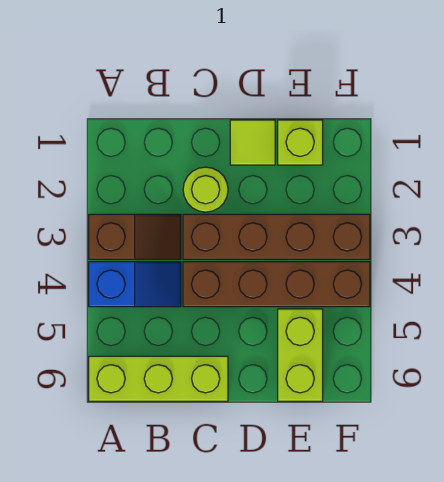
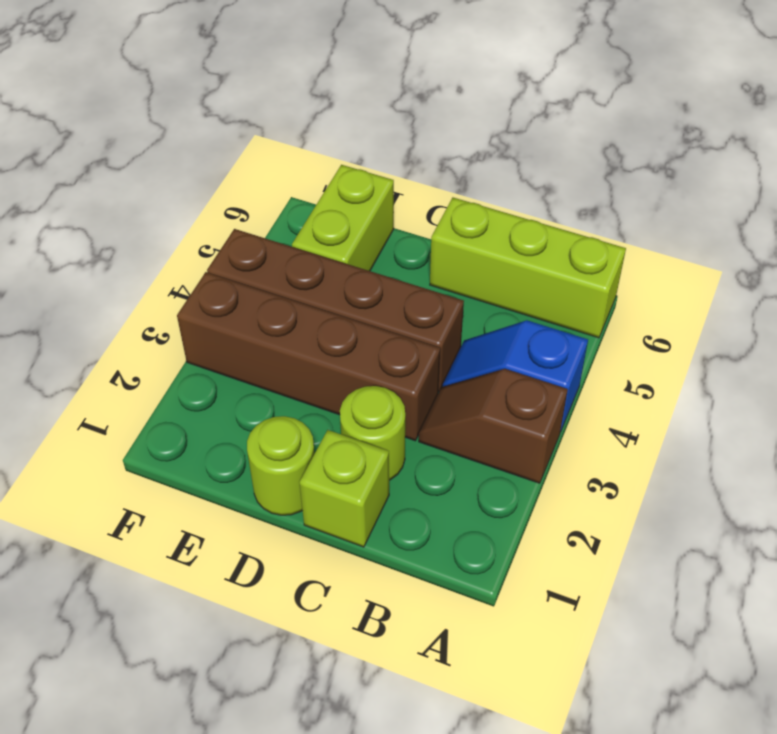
lime tile D1 level 1 -> lime round brick D1 level 1
lime brick E1 level 1 -> lime brick C1 level 1

